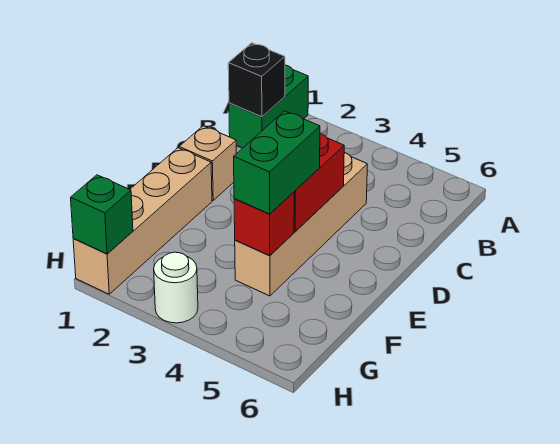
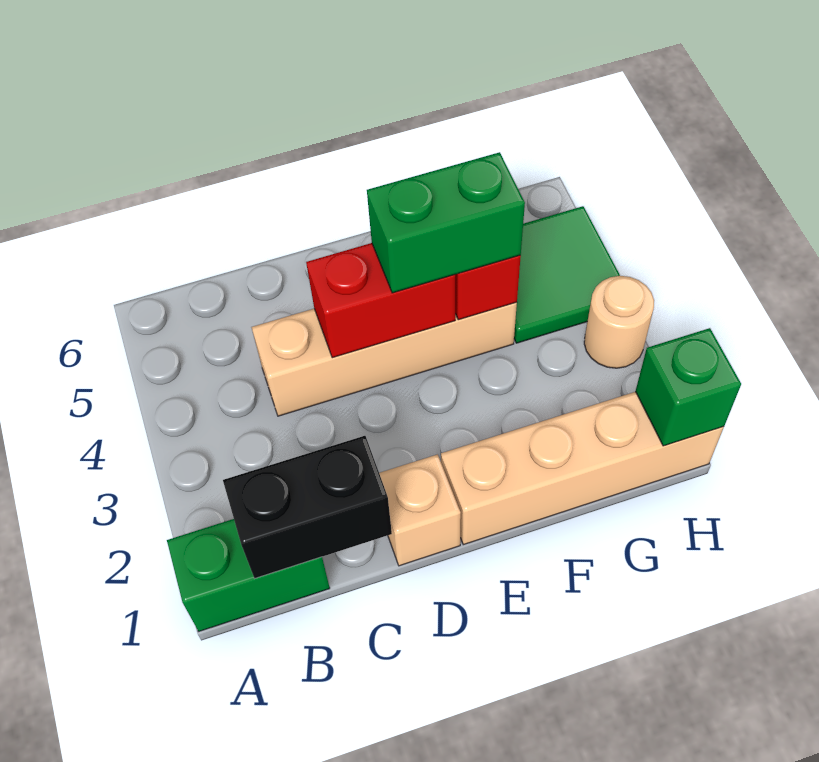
black brick B1 level 2 -> black brick B1:C1 level 2
none -> green tile G4:H5 level 1
white round brick H3 level 1 -> tan round brick H3 level 1

